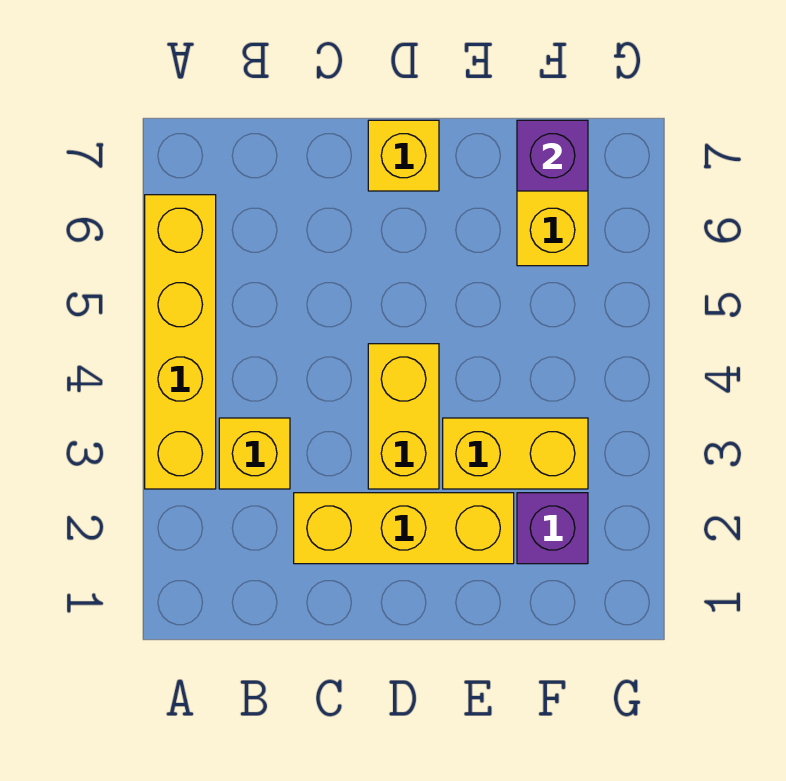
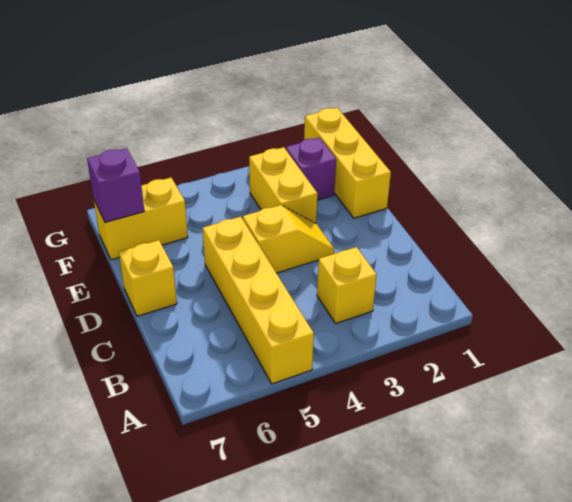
yellow brick A3:A6 level 1 -> yellow brick A5:D5 level 1
yellow brick C2:E2 level 1 -> yellow brick E1:G1 level 1
yellow brick D3:D4 level 1 -> yellow slope D3:D4 level 1 top 4

